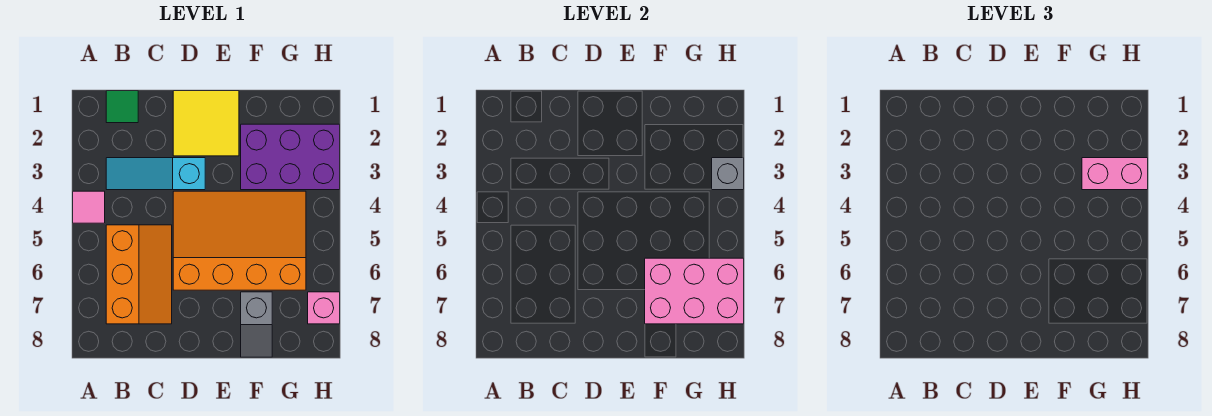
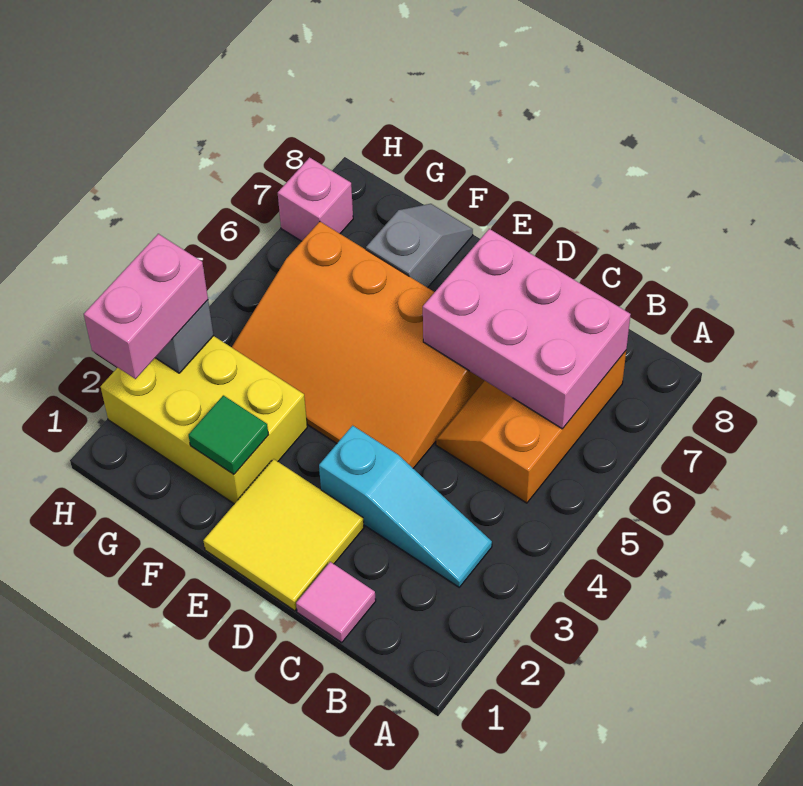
pink tile A4 level 1 -> pink tile C1 level 1
green tile B1 level 1 -> green tile F2 level 2
purple brick F2:H3 level 1 -> yellow brick F2:H3 level 1
pink brick F6:H7 level 2 -> pink brick B6:D7 level 2
pink brick G3:H3 level 3 -> pink brick H2:H3 level 3

